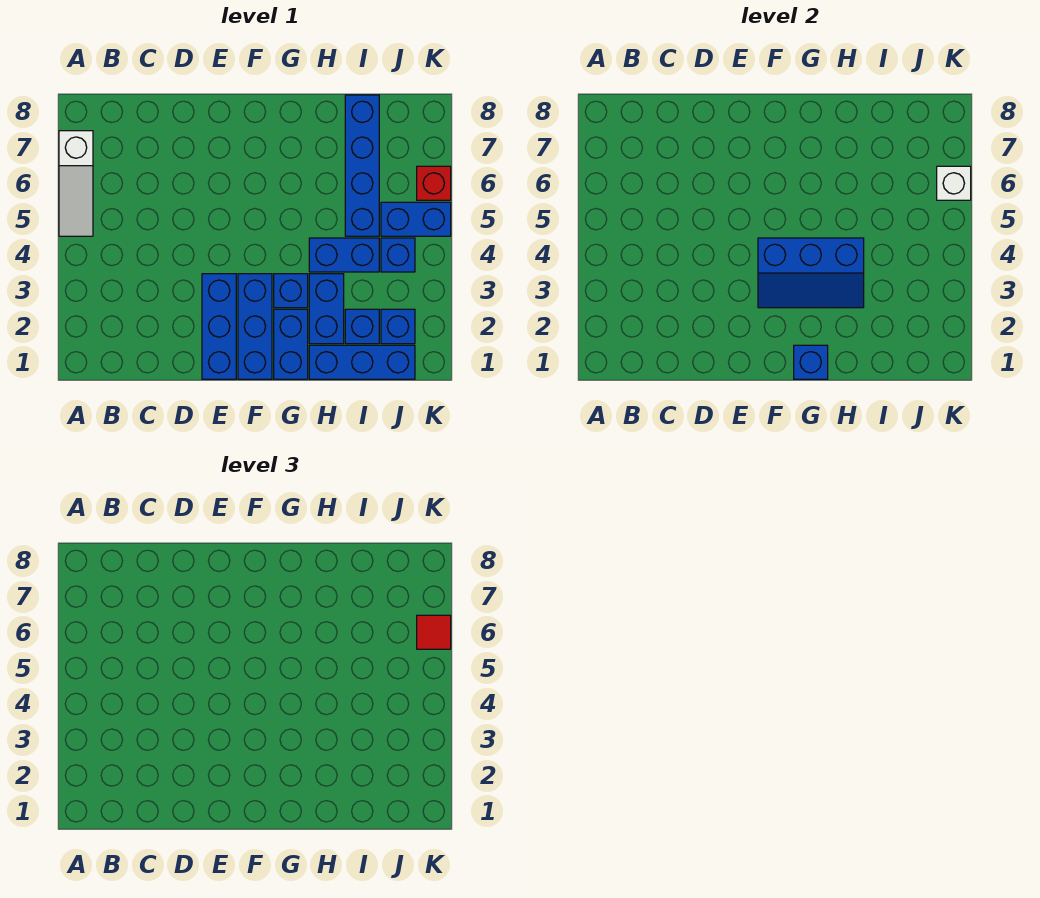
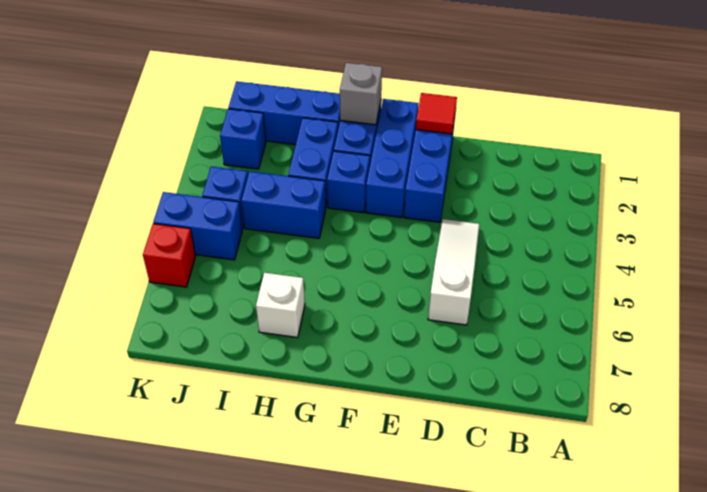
white slope A5:A7 level 1 top 7 -> white slope D4:D6 level 1 top 6
blue slope F3:H4 level 2 top 4 -> none
blue brick G1 level 2 -> grey brick G1 level 2
blue brick I2 level 1 -> none
blue brick I5:I8 level 1 -> none
white brick K6 level 2 -> white brick H7 level 1
red tile K6 level 3 -> red tile E1 level 2

